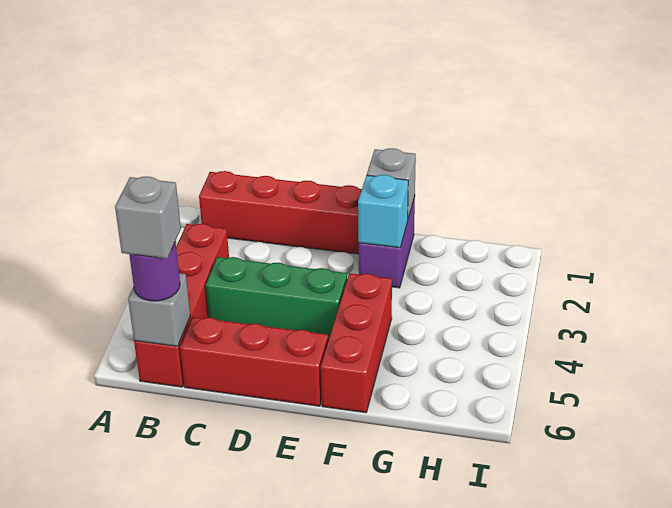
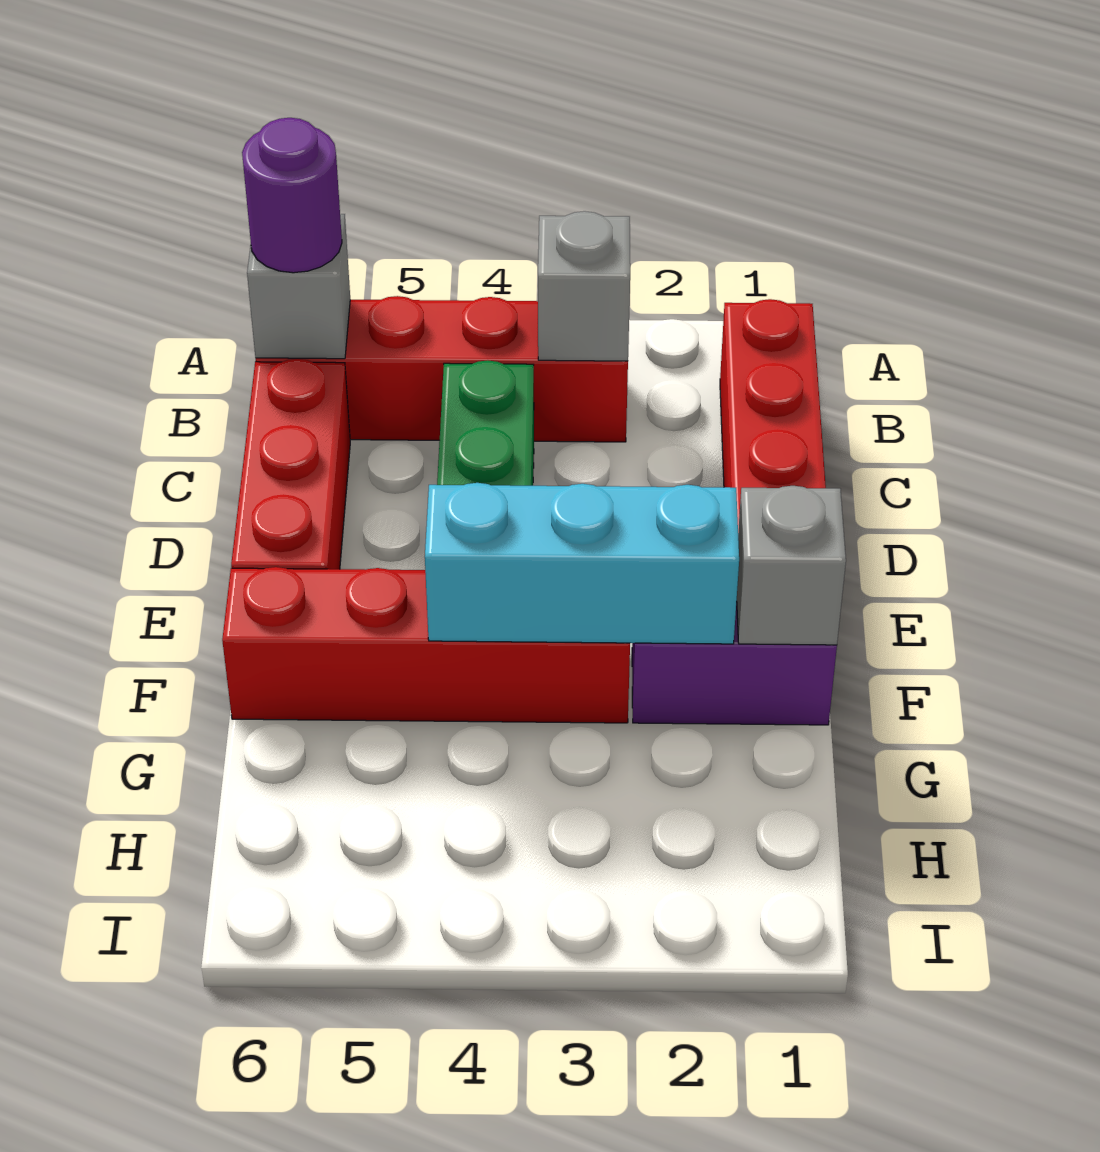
grey brick B6 level 4 -> grey brick B3 level 2
cyan brick F2 level 2 -> cyan brick F2:F4 level 2
red brick F4:F6 level 1 -> red brick F3:F6 level 1

